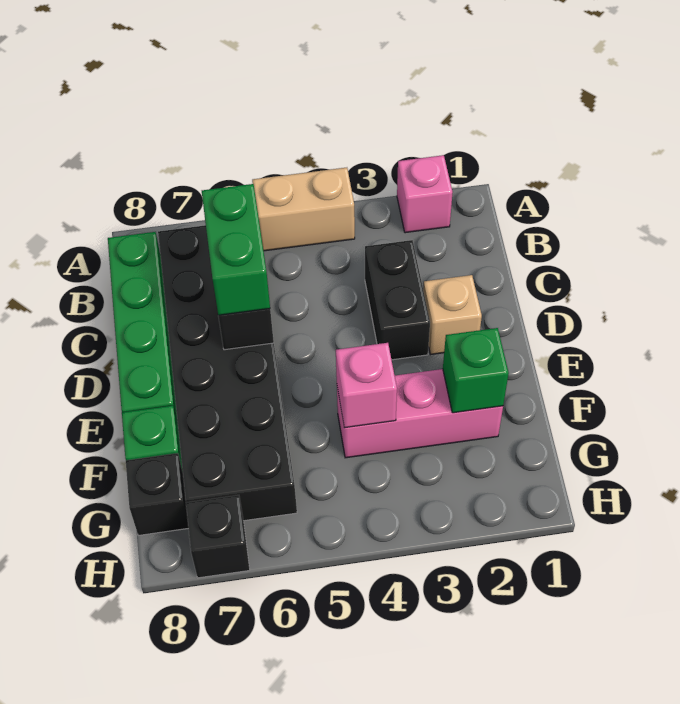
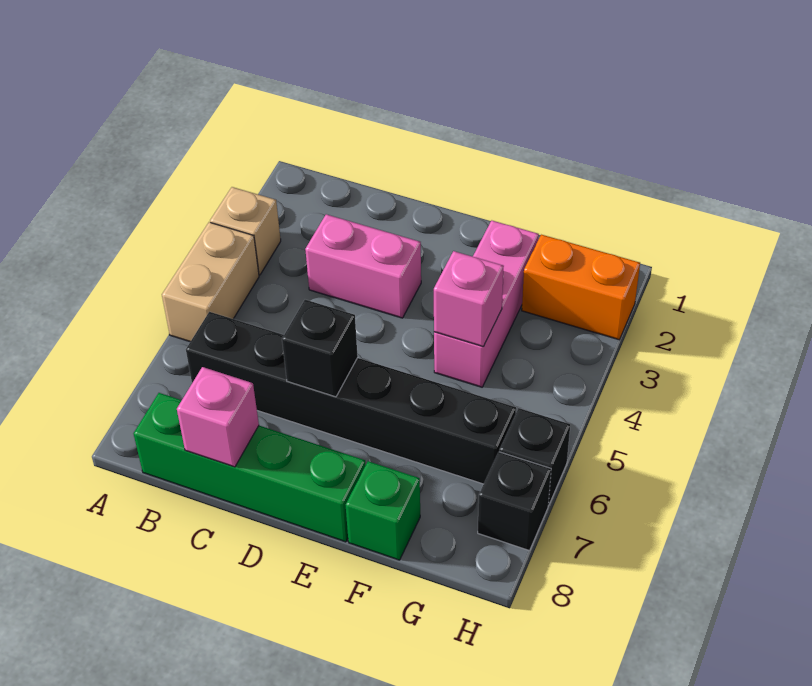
pink brick A2 level 1 -> pink brick C8 level 2
black brick B6:G7 level 1 -> black brick B6:G6 level 1
black brick C3:D3 level 1 -> pink brick C3:D3 level 1
green brick C6:D6 level 3 -> none
tan brick D2 level 1 -> tan brick A3 level 1
green brick F2 level 2 -> none
none -> orange brick G2:H2 level 1
black brick G8 level 1 -> black brick H6 level 1

